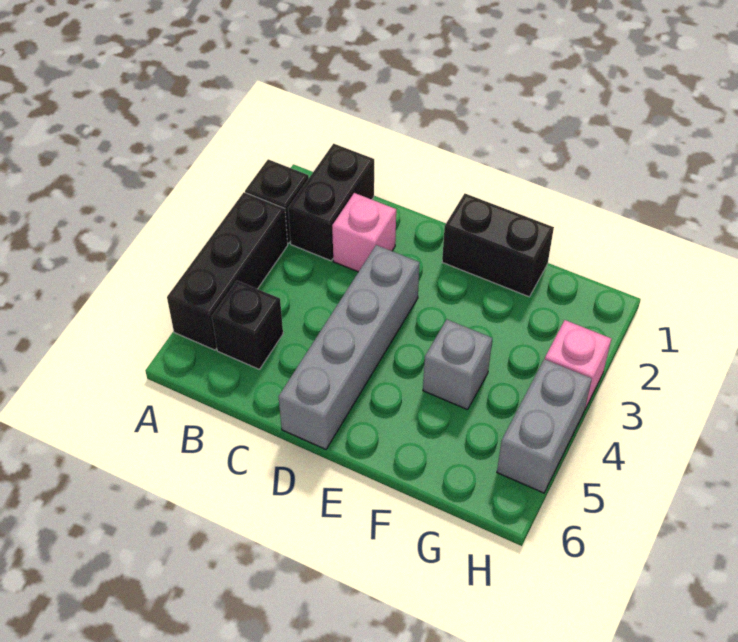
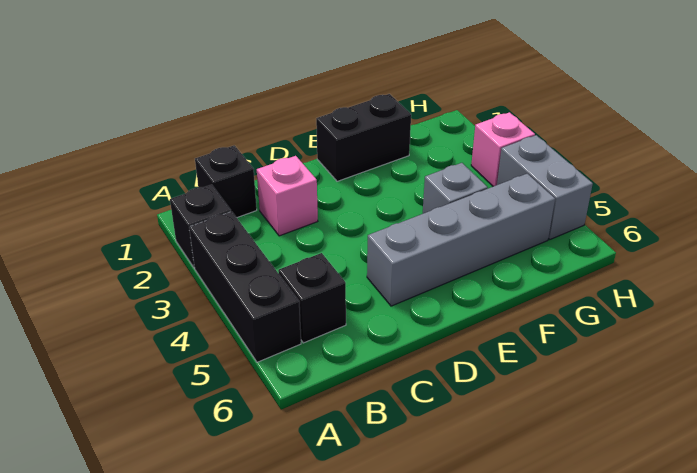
black brick B1:B2 level 1 -> black brick B1 level 1
grey brick D3:D6 level 1 -> grey brick D5:G5 level 1

